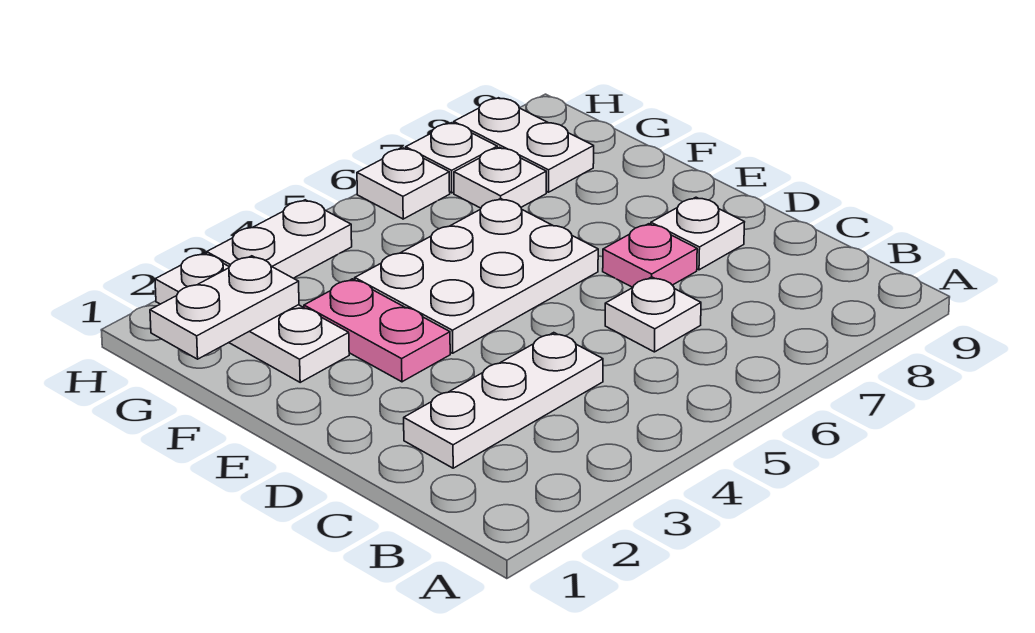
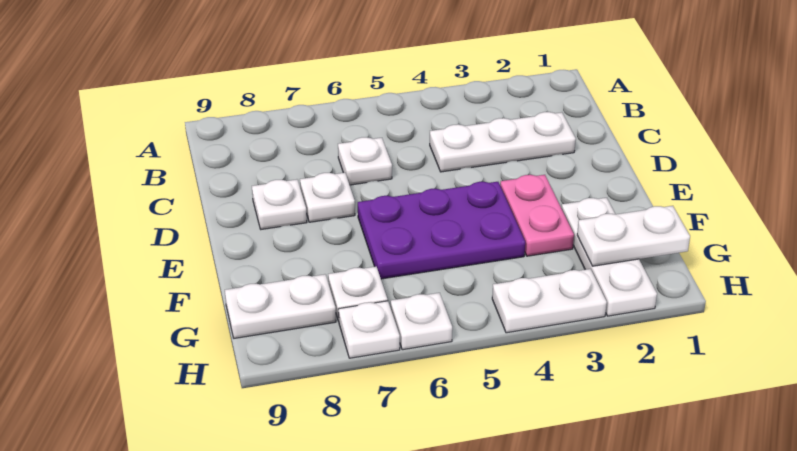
pink plate D7 level 1 -> white plate D7 level 1
white plate E4:F6 level 1 -> purple plate E4:F6 level 1
white plate G8:H8 level 1 -> white plate G8:G9 level 1

